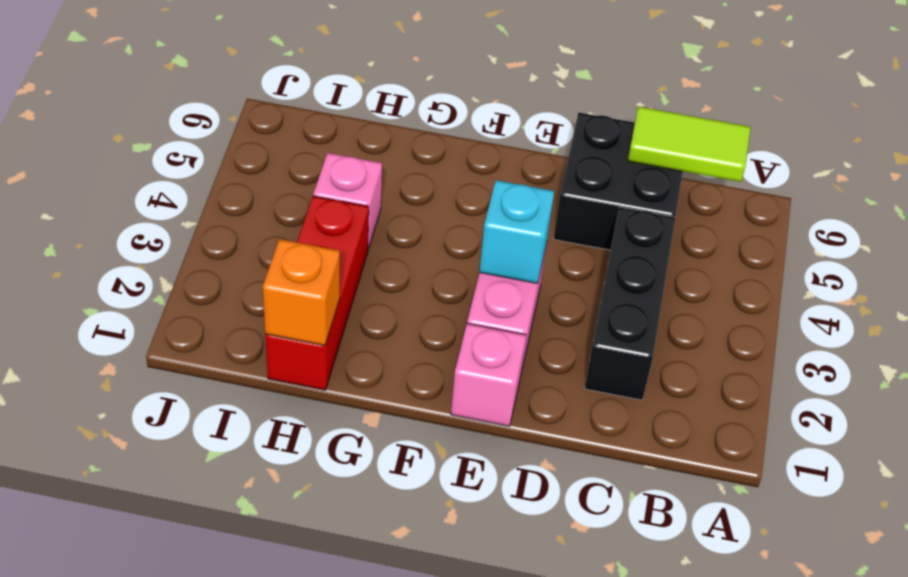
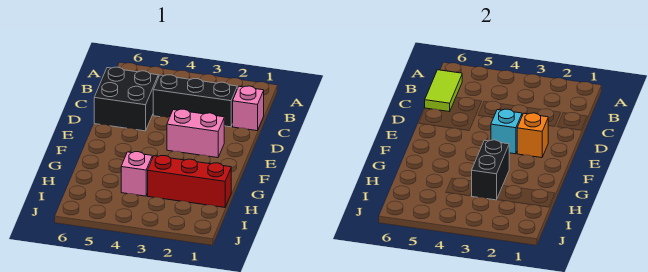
pink brick E1 level 1 -> pink brick C1 level 1
none -> black brick G3:H3 level 2
orange brick H1 level 2 -> orange brick E2 level 2

